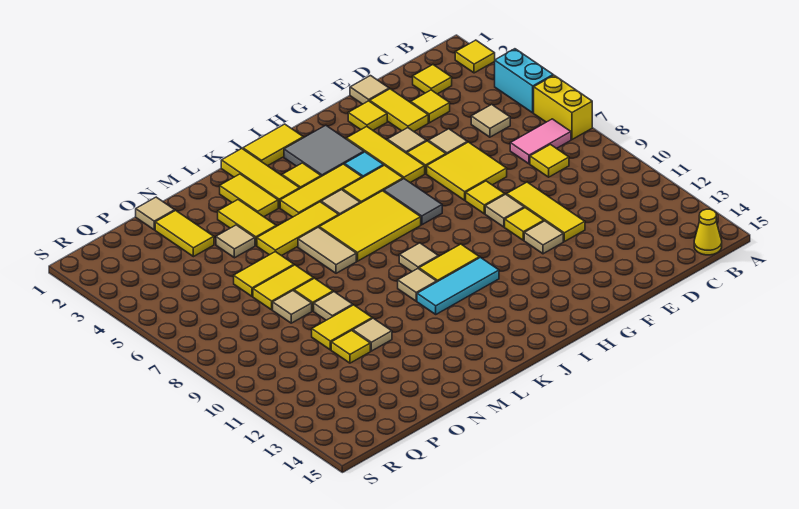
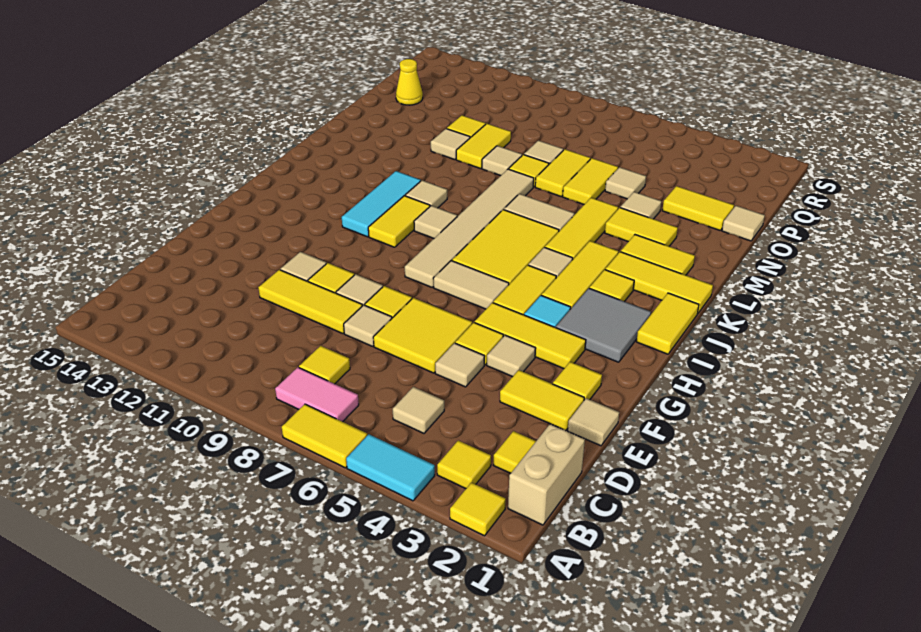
cyan brick A4:A5 level 1 -> cyan tile A4:A5 level 1
yellow brick A6:A7 level 1 -> yellow tile A6:A7 level 1
none -> tan brick B1:C1 level 1
pink tile B7:C7 level 1 -> pink tile B7:B8 level 1
yellow cone B15 level 1 -> yellow cone P14 level 1
yellow tile D3 level 1 -> yellow tile B3 level 1
none -> tan tile E8 level 1
grey tile H6:H7 level 1 -> tan tile H6:H7 level 1
none -> tan tile H8:M8 level 1
none -> tan tile O5 level 1

